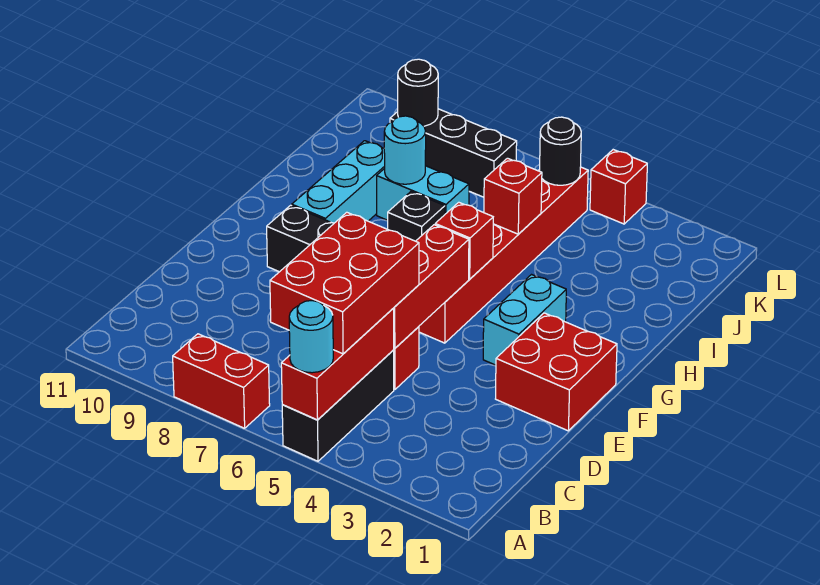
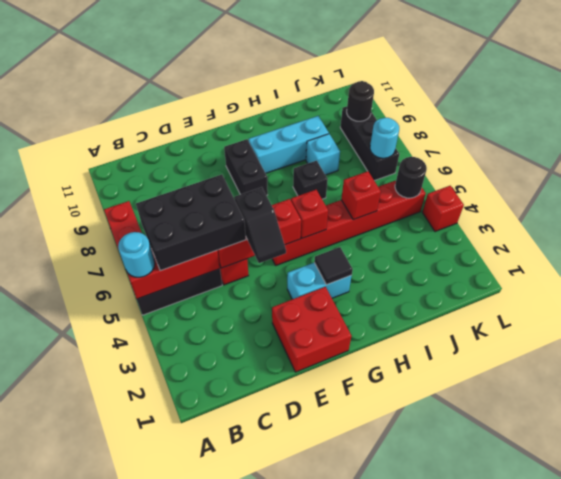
red brick B5:D6 level 3 -> black brick B5:D6 level 3
none -> black slope E4:E5 level 3 top 5
none -> black tile G3 level 2
cyan brick I7:I8 level 1 -> cyan brick I8 level 1
cyan round brick I8 level 2 -> cyan round brick K7 level 2

